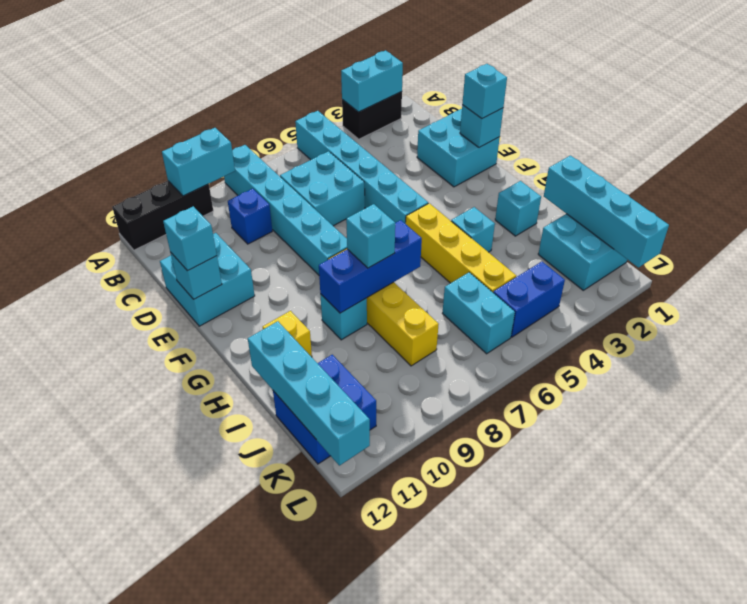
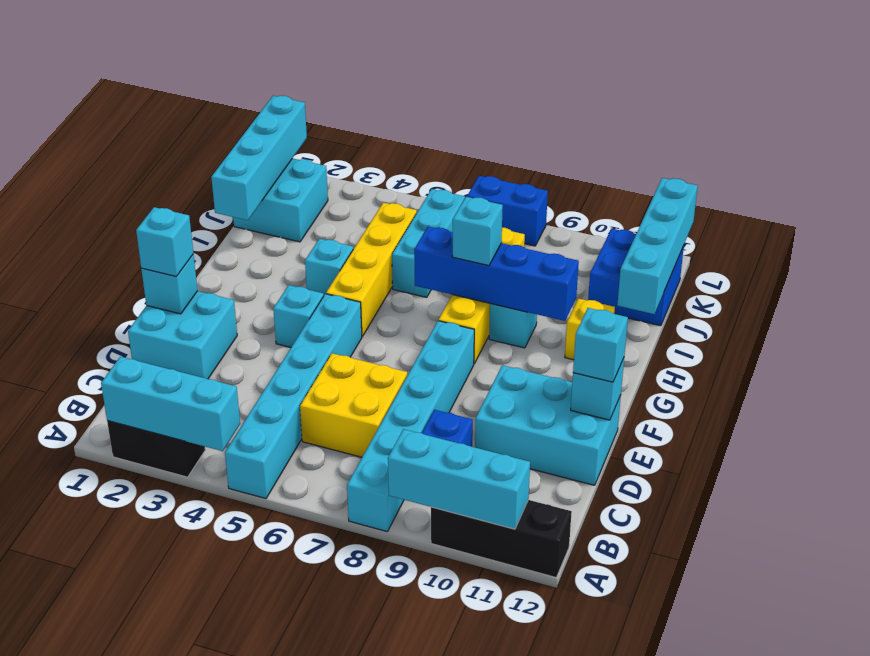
cyan brick A2:A3 level 2 -> cyan brick A2:A4 level 2
cyan brick A9:A10 level 2 -> cyan brick A9:A11 level 2
cyan brick C6:D7 level 1 -> yellow brick C6:D7 level 1
cyan brick D11:E12 level 1 -> cyan brick D10:E12 level 1
cyan brick H2 level 1 -> cyan brick F4 level 1
blue brick H7:H9 level 2 -> blue brick H7:H10 level 2
cyan brick J6:K6 level 1 -> cyan brick I6:K6 level 1
blue brick K4:K5 level 1 -> blue brick L7:L8 level 1

